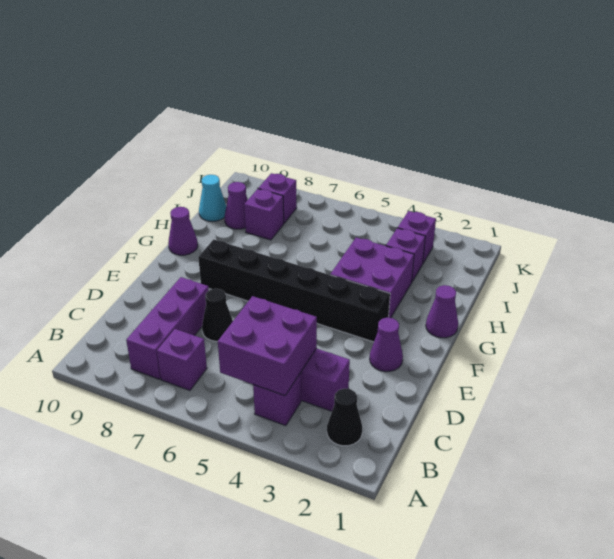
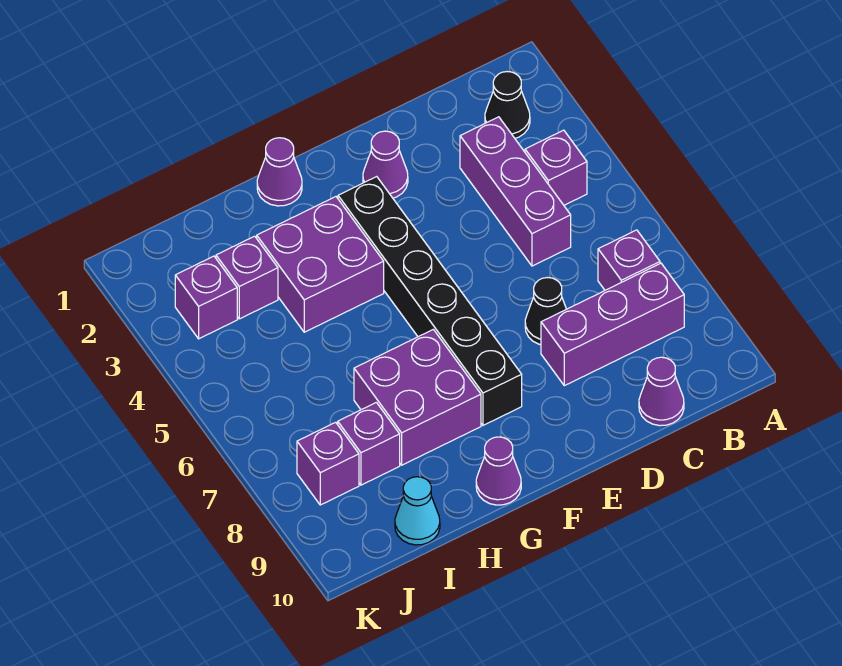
purple brick B4:C5 level 2 -> purple brick G7:H8 level 1
purple cone I9 level 1 -> purple cone C10 level 1

